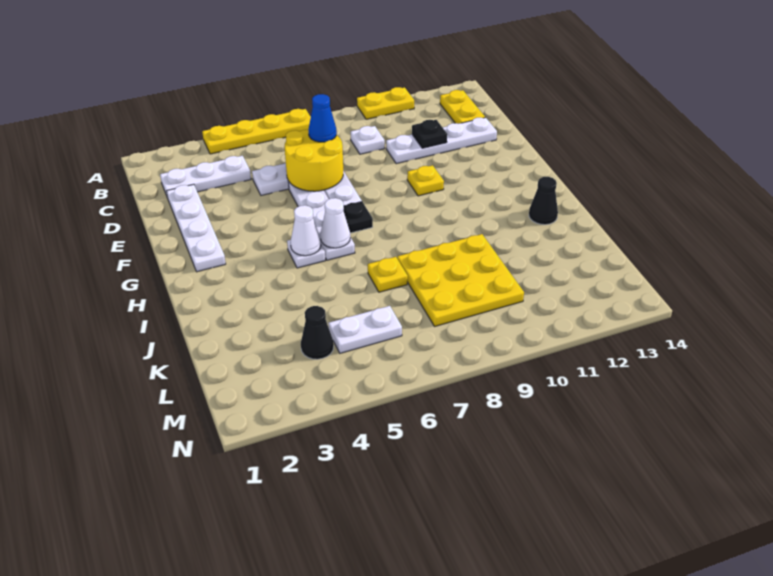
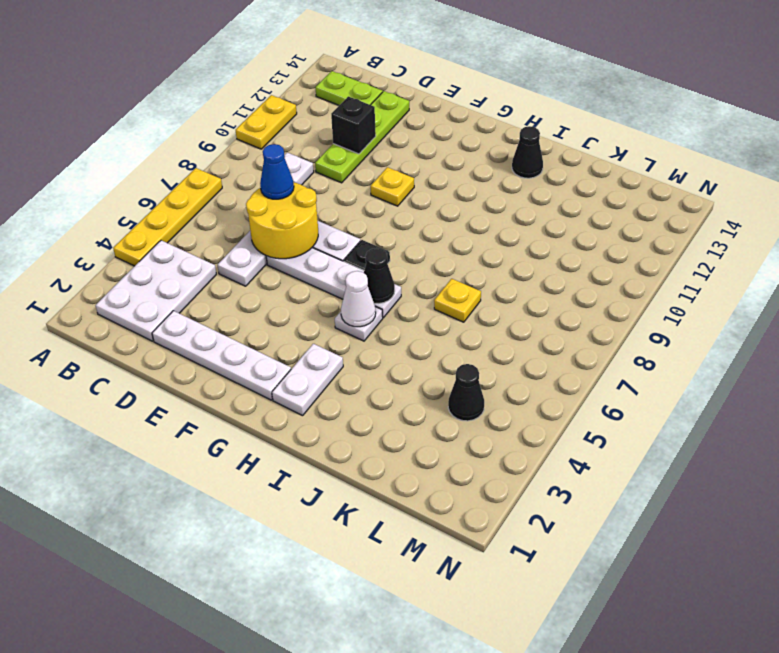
yellow plate B13:C13 level 1 -> lime plate B13:C13 level 1
white plate C2:C4 level 1 -> white plate B2:C4 level 1
white plate D10:D13 level 1 -> lime plate D10:D13 level 1
black plate D11 level 2 -> black brick D11 level 2
white cone H6 level 2 -> black cone H6 level 2
yellow plate J8:L10 level 1 -> none
white plate L5:L6 level 1 -> white plate H2:H3 level 1

